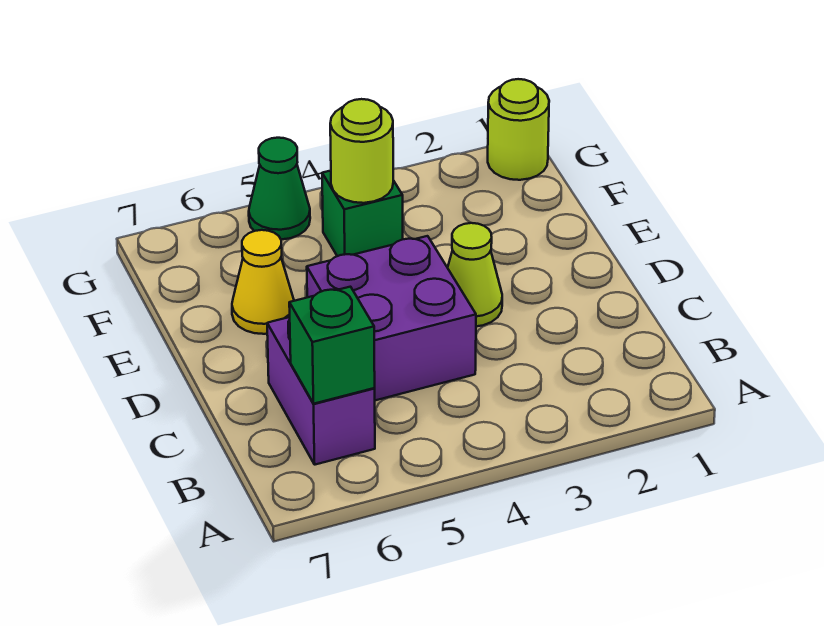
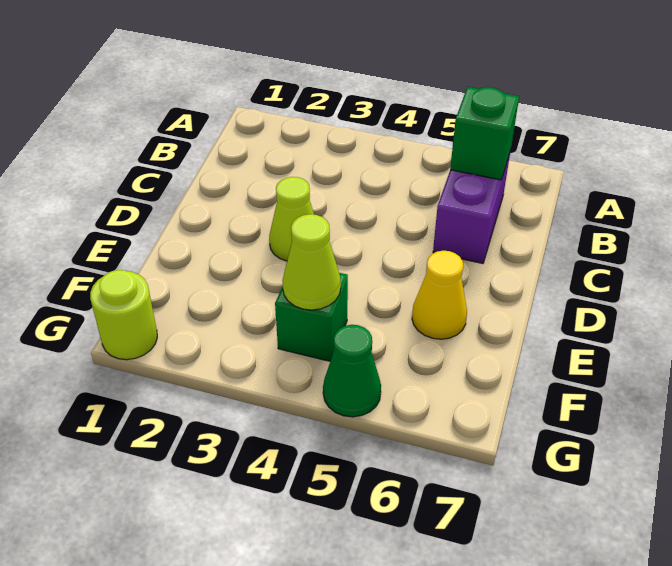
purple brick C4:D5 level 1 -> none
lime round brick F4 level 2 -> lime cone F4 level 2

